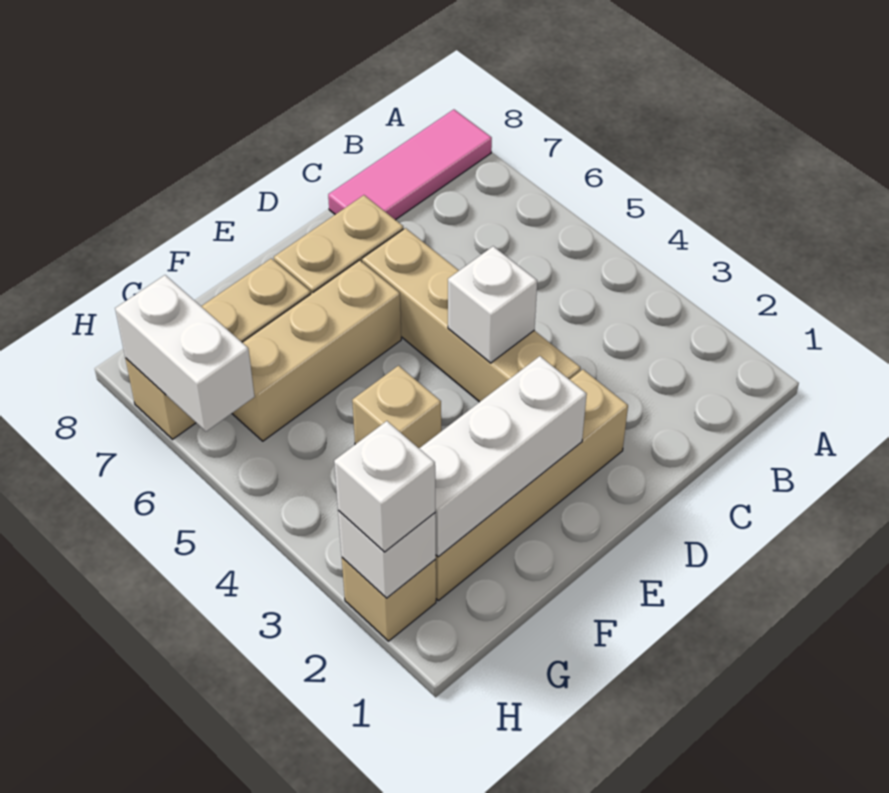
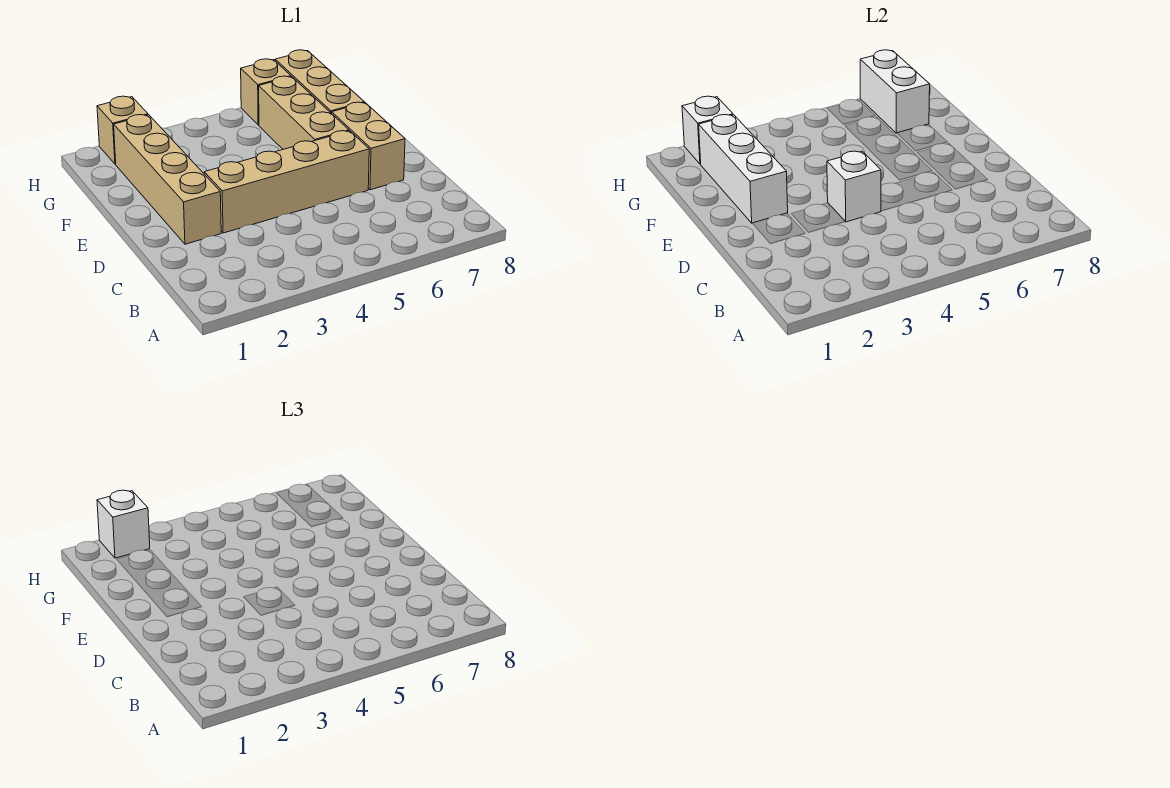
pink tile A8:C8 level 1 -> none
tan brick F4 level 1 -> tan brick H6 level 1
white brick H6:H7 level 2 -> white brick G7:H7 level 2

